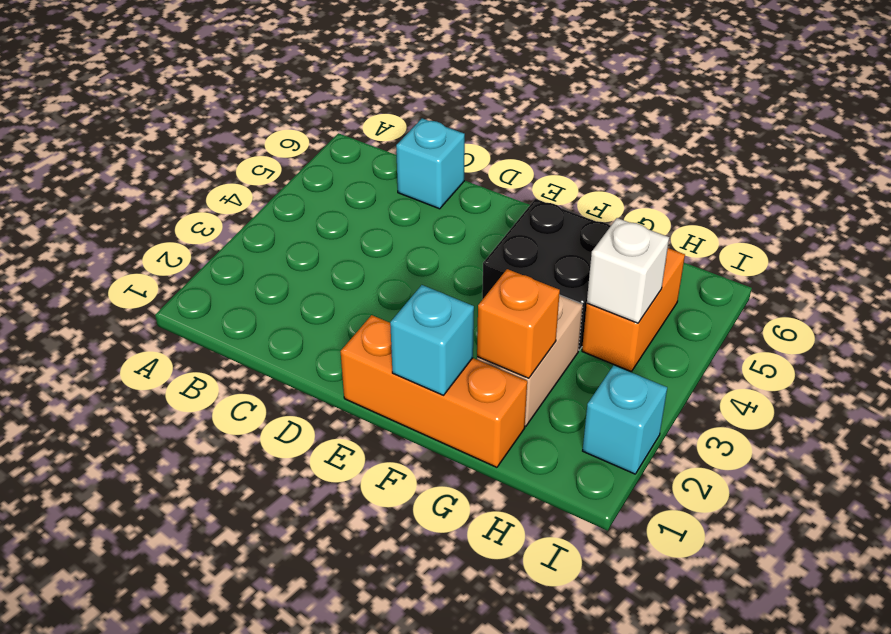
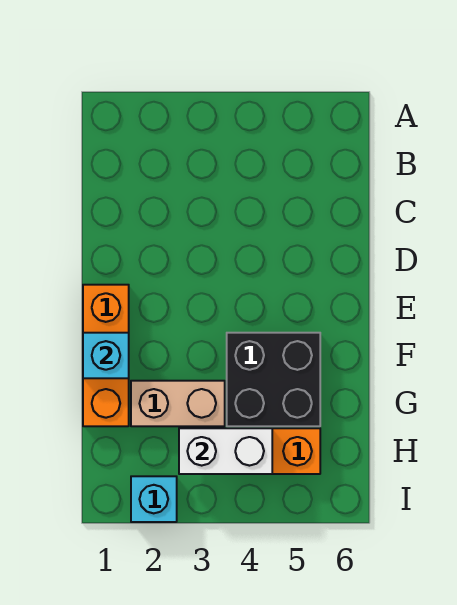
cyan brick C6 level 1 -> none
orange brick G2 level 2 -> none
white brick H4 level 2 -> white brick H3:H4 level 2

